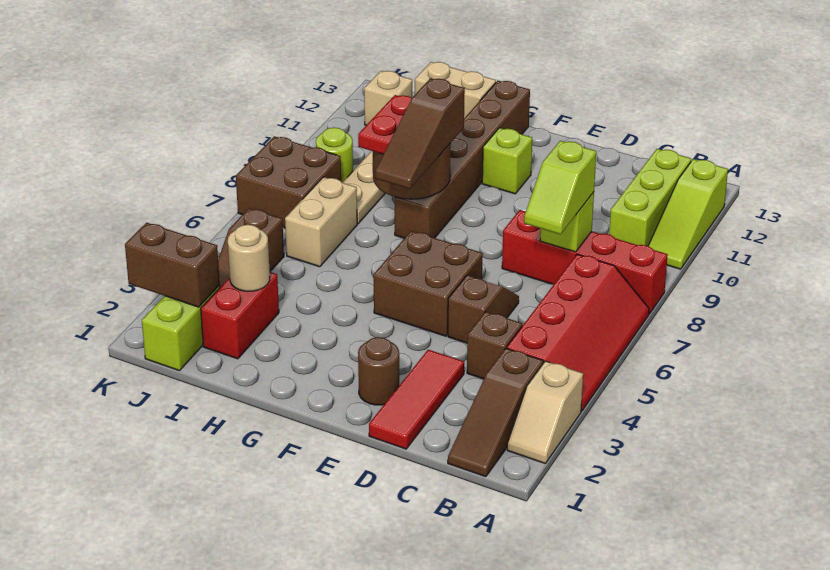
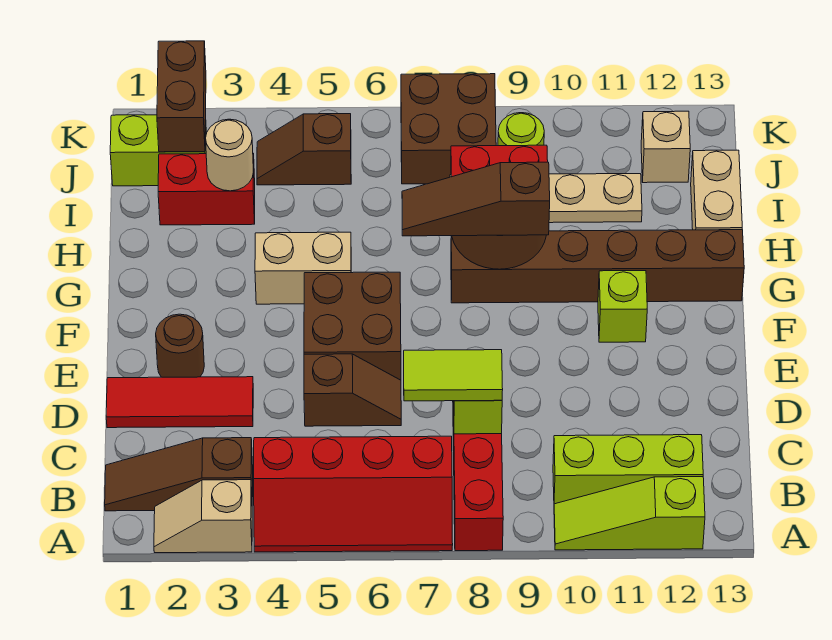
brown brick C4 level 1 -> none
lime slope C7:C8 level 3 top 8 -> lime tile C7:C8 level 3
tan brick I6:I7 level 1 -> tan brick G4:G5 level 1

